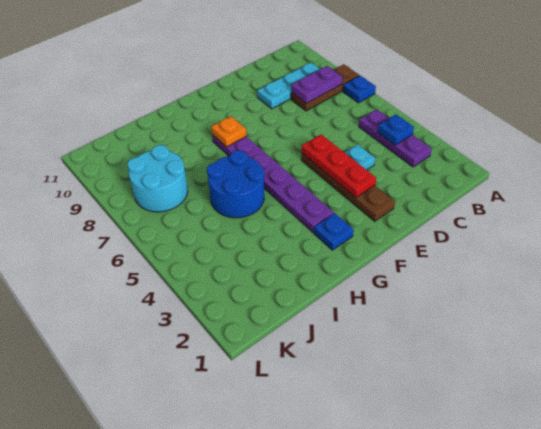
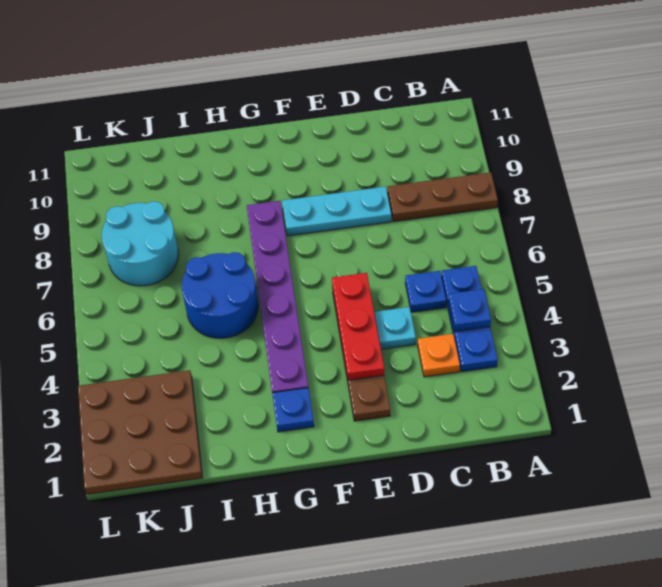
blue plate A7 level 1 -> blue plate C5 level 1
purple plate B3:B5 level 1 -> blue plate B3:B5 level 1
purple plate B8:C8 level 2 -> none
cyan plate B9:D9 level 1 -> cyan plate D8:F8 level 1
orange plate G8 level 2 -> orange plate C3 level 1
none -> brown plate J1:L3 level 1

